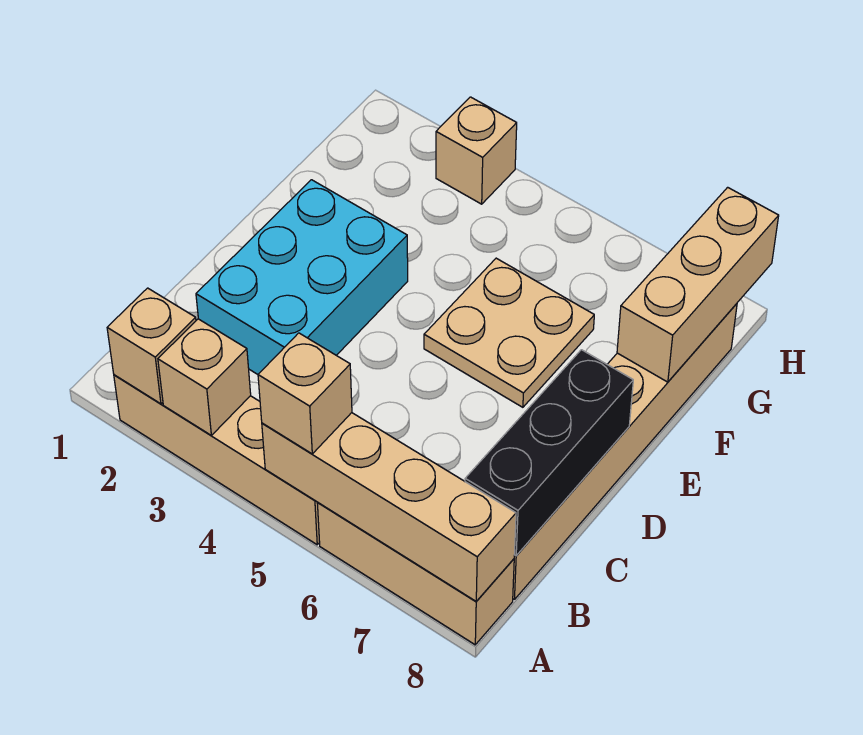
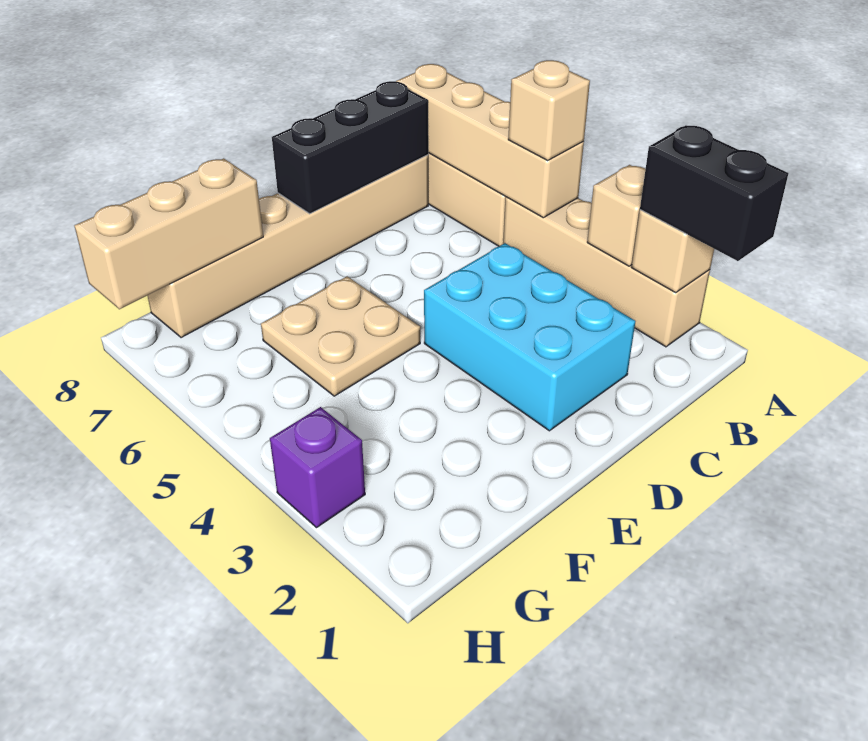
none -> black brick A1:A2 level 3
cyan brick C2:E3 level 1 -> cyan brick C2:D4 level 1
tan brick H3 level 1 -> purple brick H3 level 1

